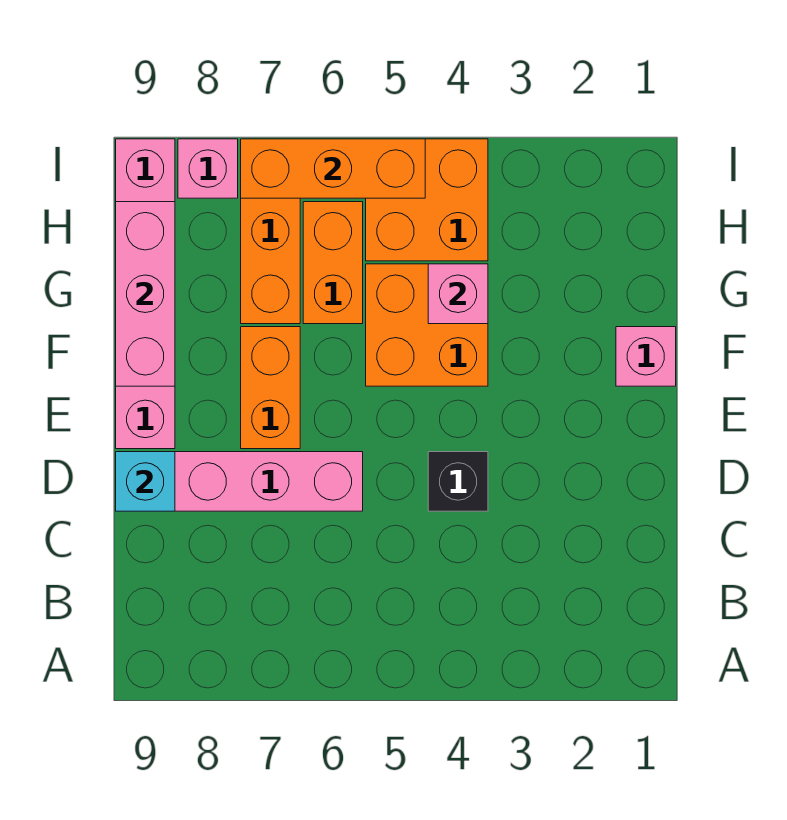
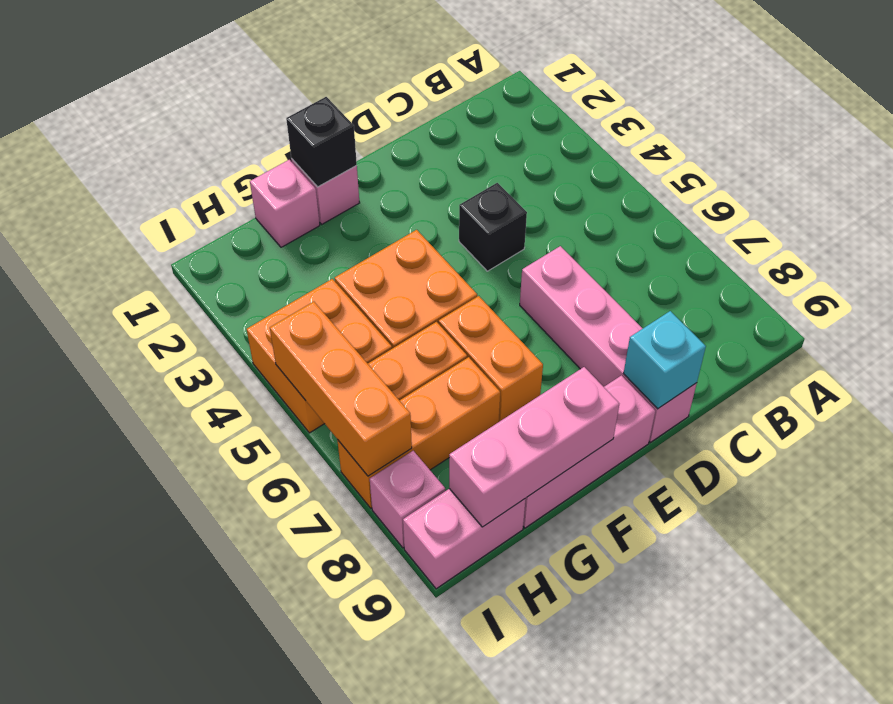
orange brick E7:F7 level 1 -> orange brick F6:F7 level 1
none -> black brick F1 level 2
pink brick G4 level 2 -> pink brick G1 level 1

